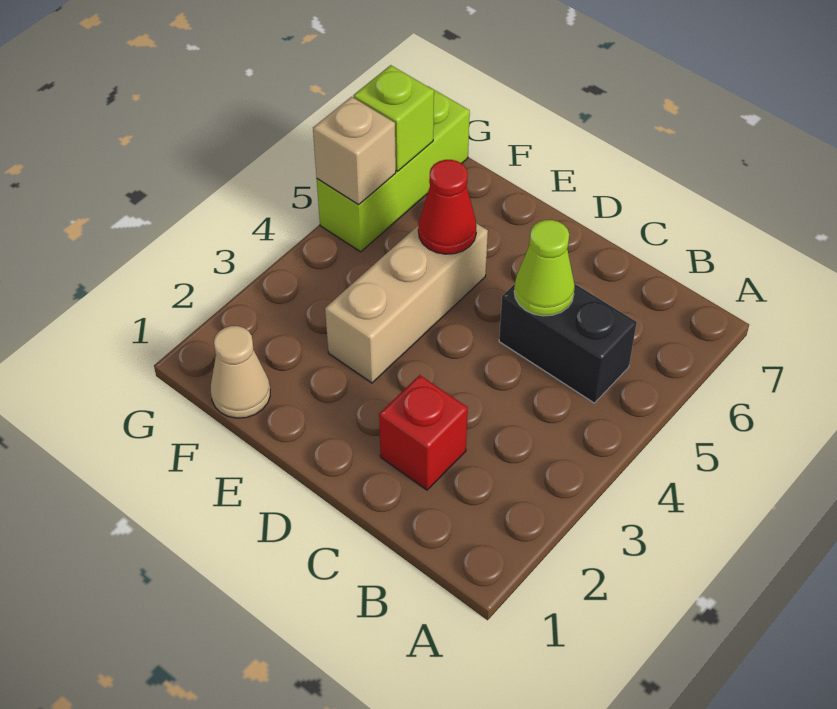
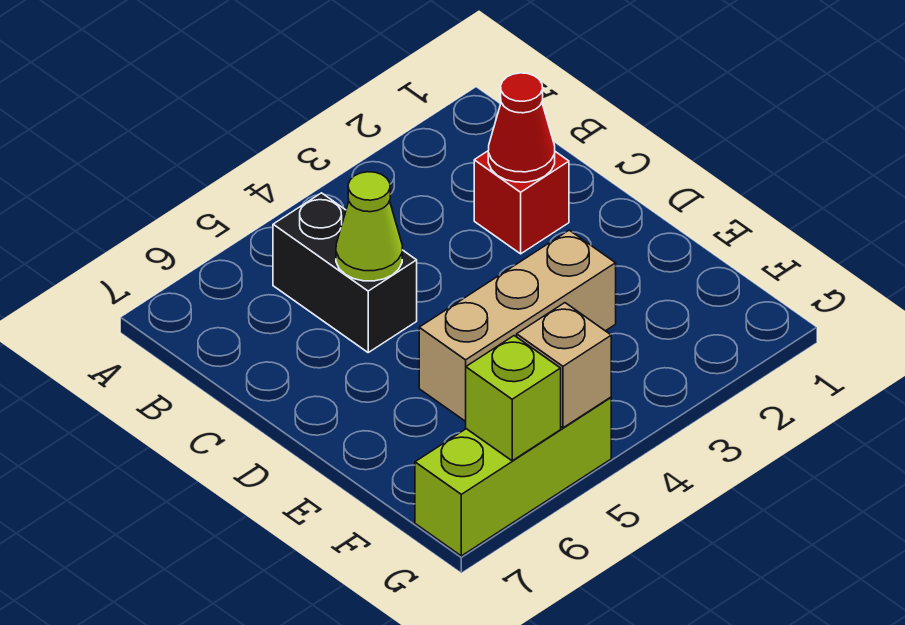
red cone E5 level 2 -> red cone C2 level 2
tan cone F1 level 1 -> none

